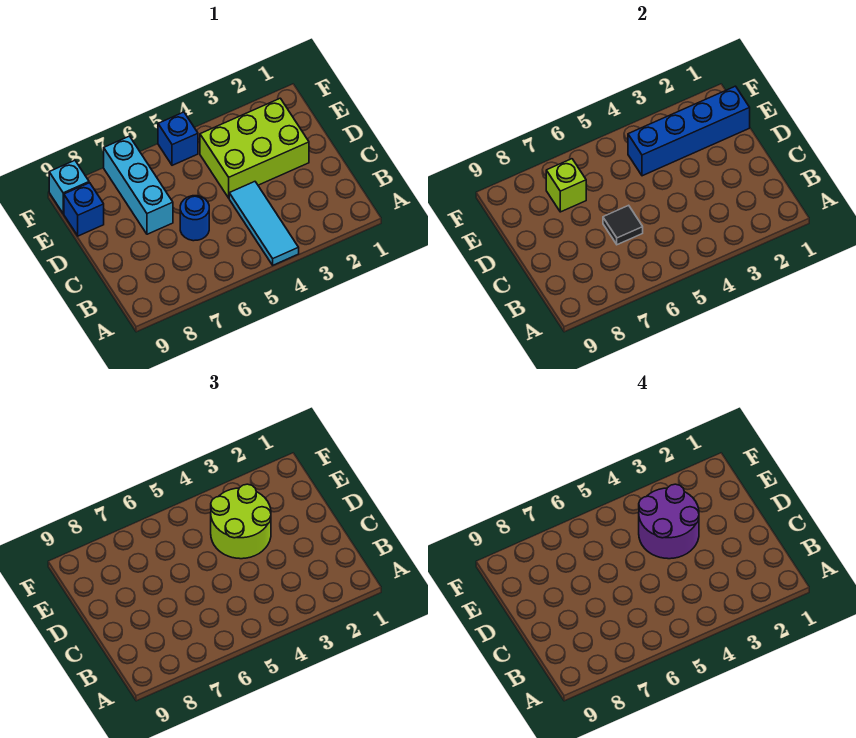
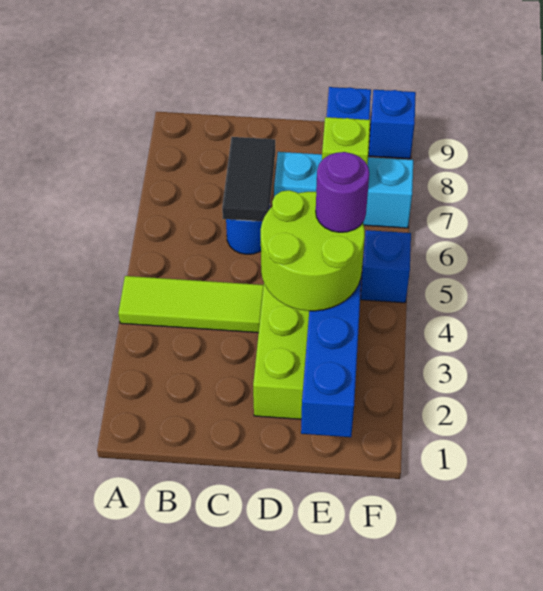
cyan tile A4:C4 level 1 -> lime tile A4:C4 level 1
black tile C6 level 2 -> black tile C6:C7 level 2
purple round brick D3:E4 level 4 -> purple round brick E4 level 4
cyan brick F9 level 1 -> blue brick F9 level 1

